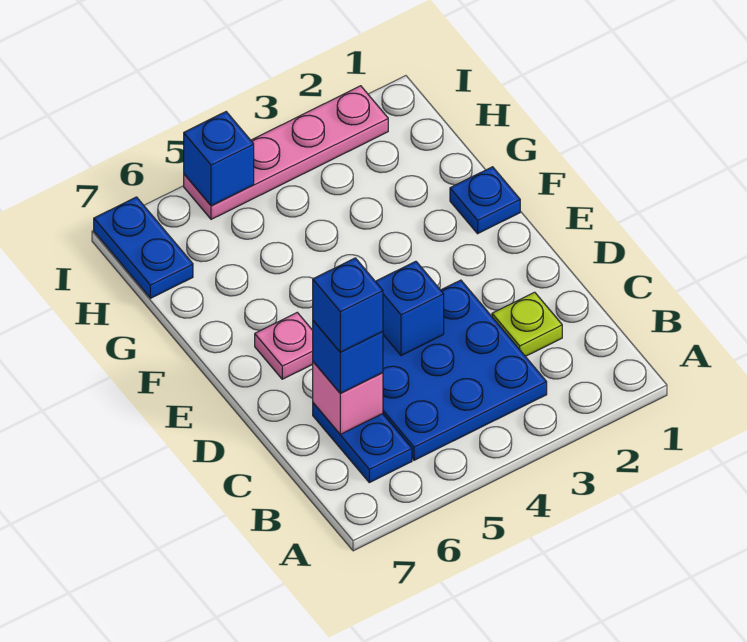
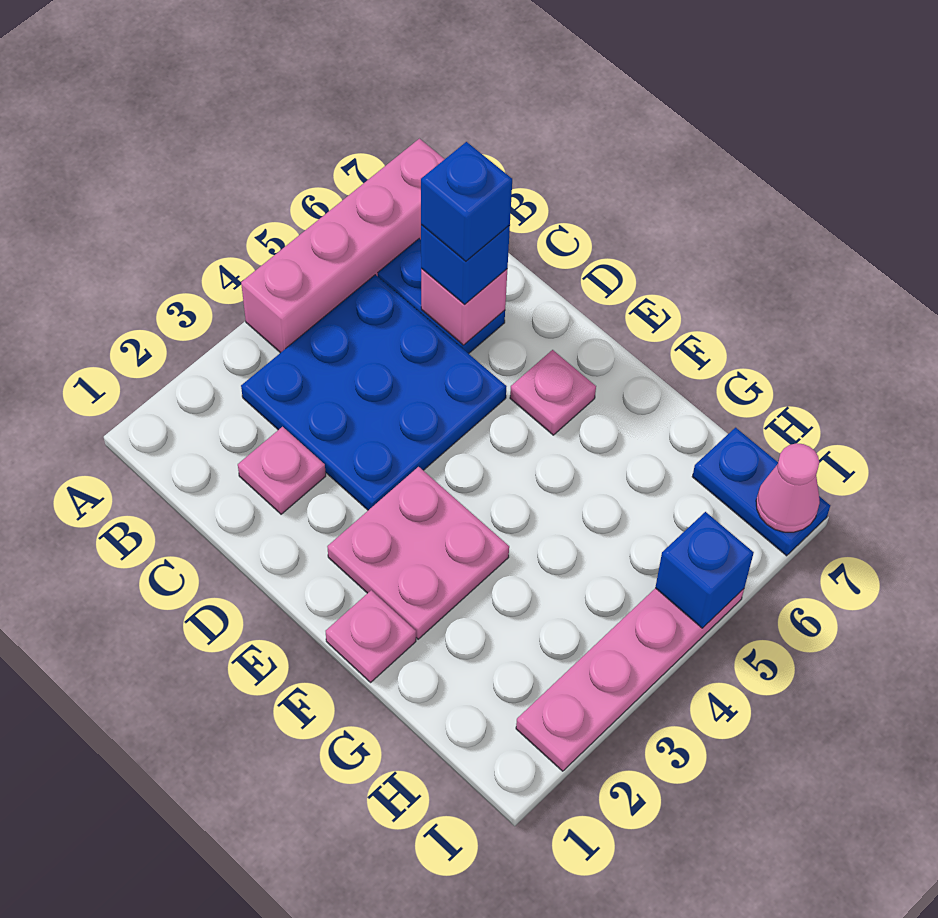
none -> pink brick A4:A7 level 1
lime plate C2 level 1 -> pink plate C2 level 1
blue brick D4 level 2 -> none
none -> pink plate E2:F3 level 1
blue plate F1 level 1 -> pink plate F1 level 1
none -> pink cone I7 level 2

